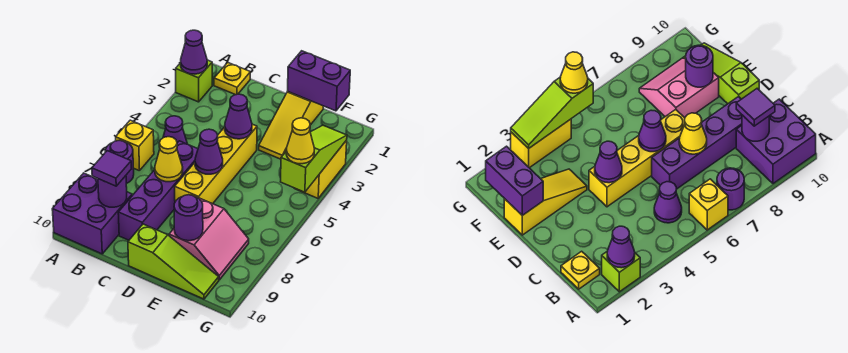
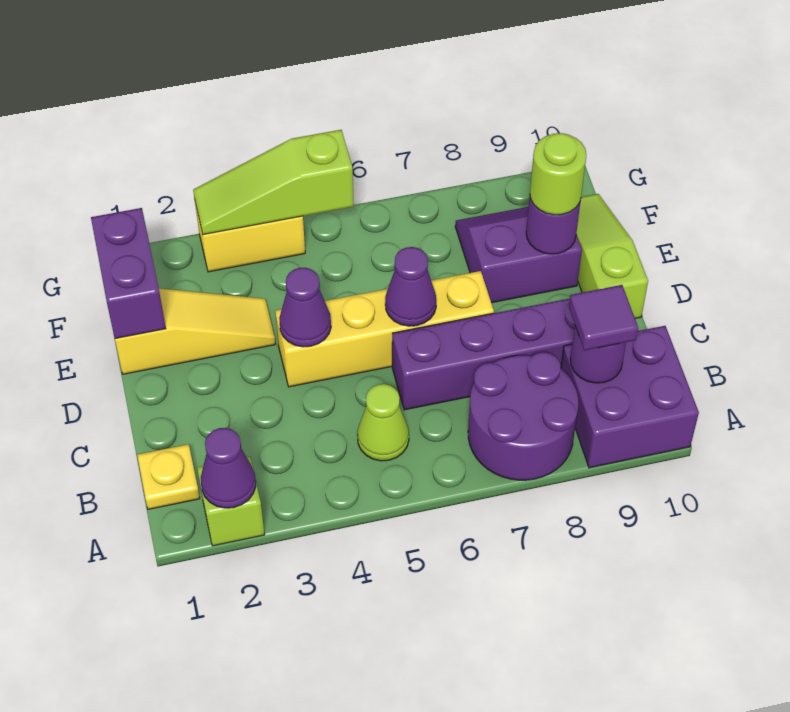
yellow brick A6 level 1 -> none
purple round brick A7 level 1 -> purple round brick A7:B8 level 1
purple cone B5 level 1 -> lime cone B5 level 1
yellow cone C7 level 2 -> none
pink slope E8:F9 level 1 top E -> purple slope E8:F9 level 1 top E
none -> lime round brick E9 level 3
yellow cone G5 level 3 -> none

